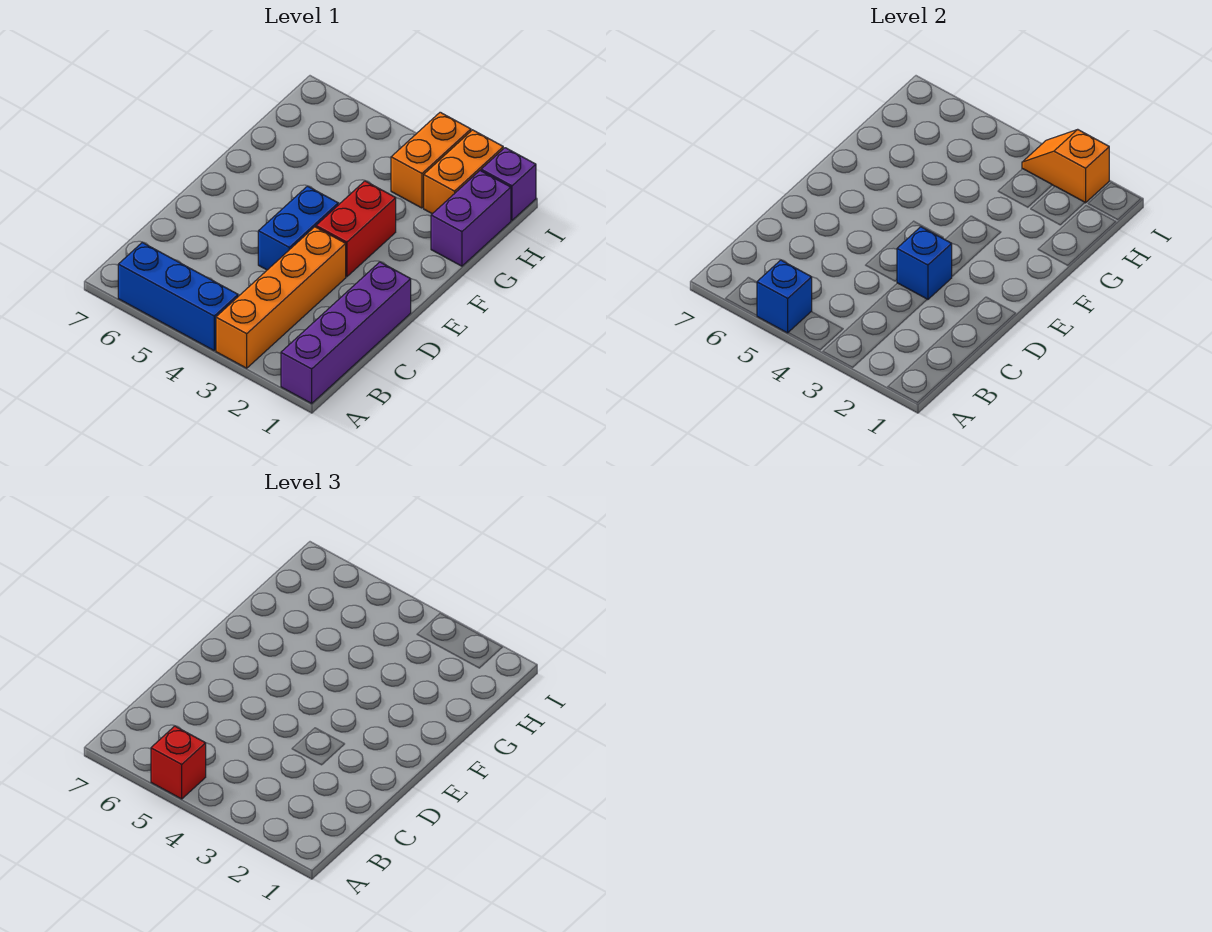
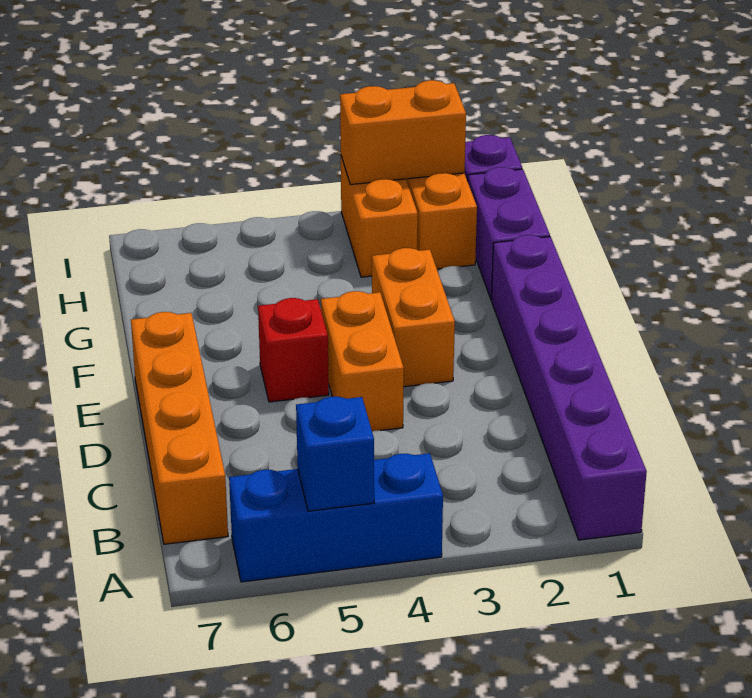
purple brick A1:D1 level 1 -> purple brick A1:F1 level 1
orange brick A3:D3 level 1 -> orange brick B7:E7 level 1
red brick A5 level 3 -> red brick E5 level 1
blue brick D3 level 2 -> none
blue brick D4:E4 level 1 -> orange brick D4:E4 level 1
red brick E3:F3 level 1 -> orange brick E3:F3 level 1
orange slope I2:I3 level 2 top 2 -> orange brick I2:I3 level 2

